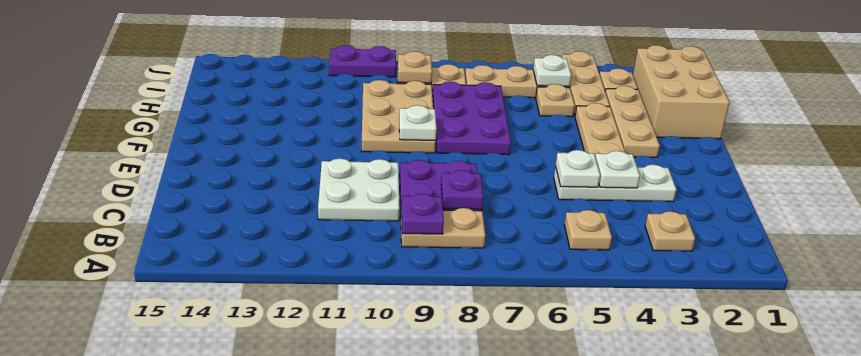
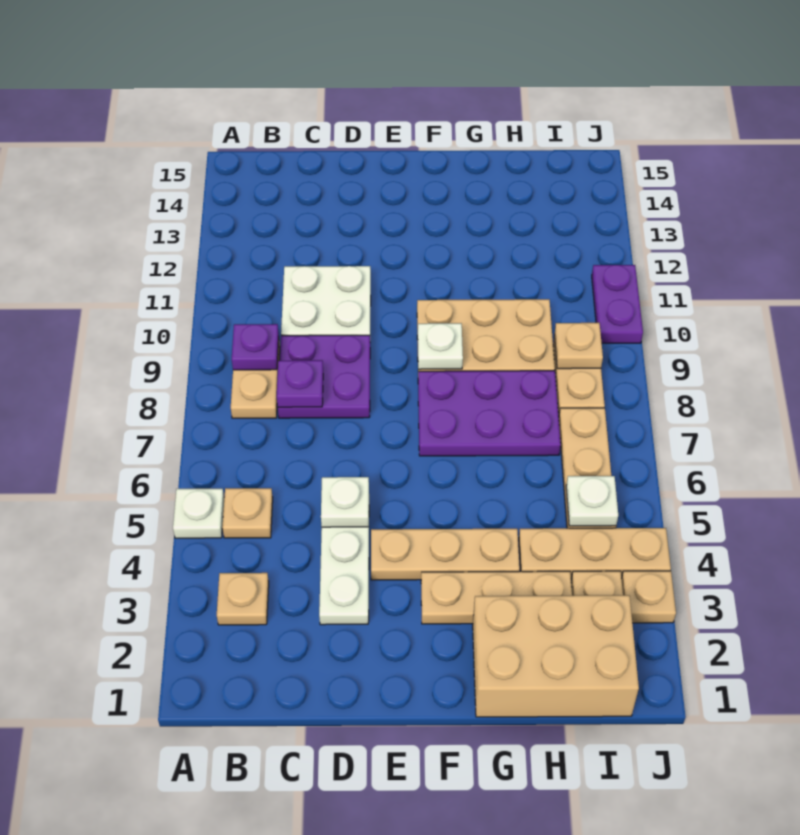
white plate D4 level 2 -> white plate A5 level 1
tan plate H5 level 1 -> tan plate J3 level 1

